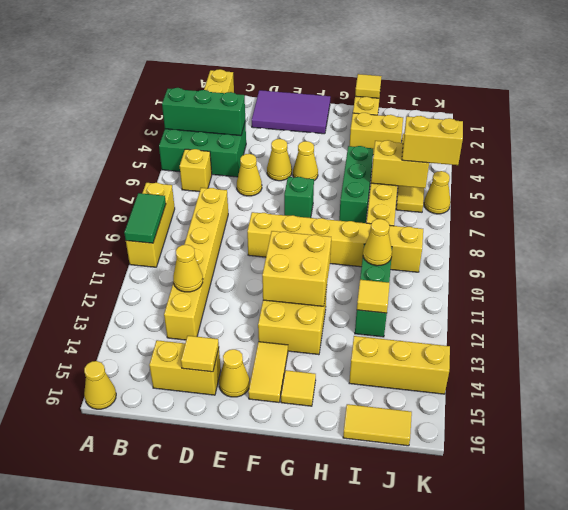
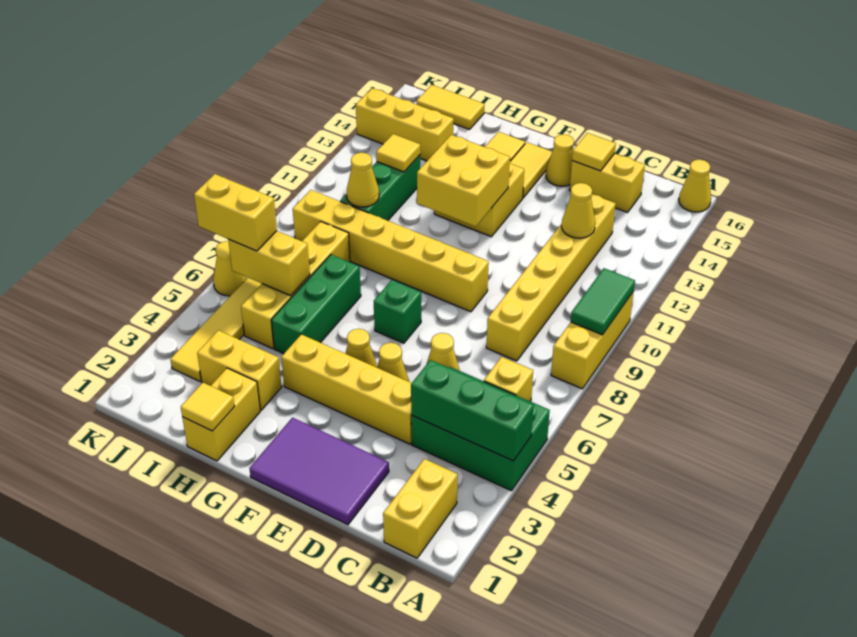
none -> yellow brick D4:G4 level 1

